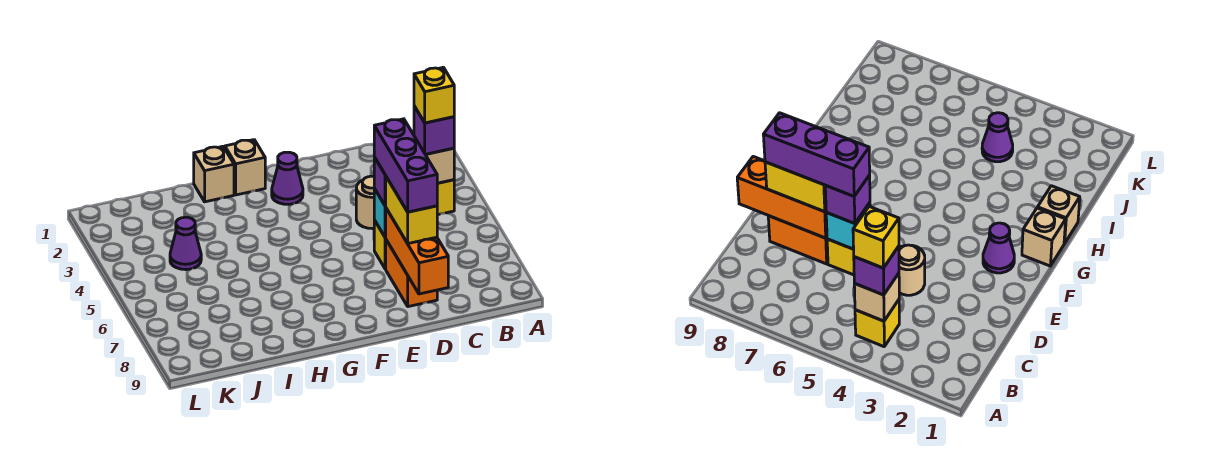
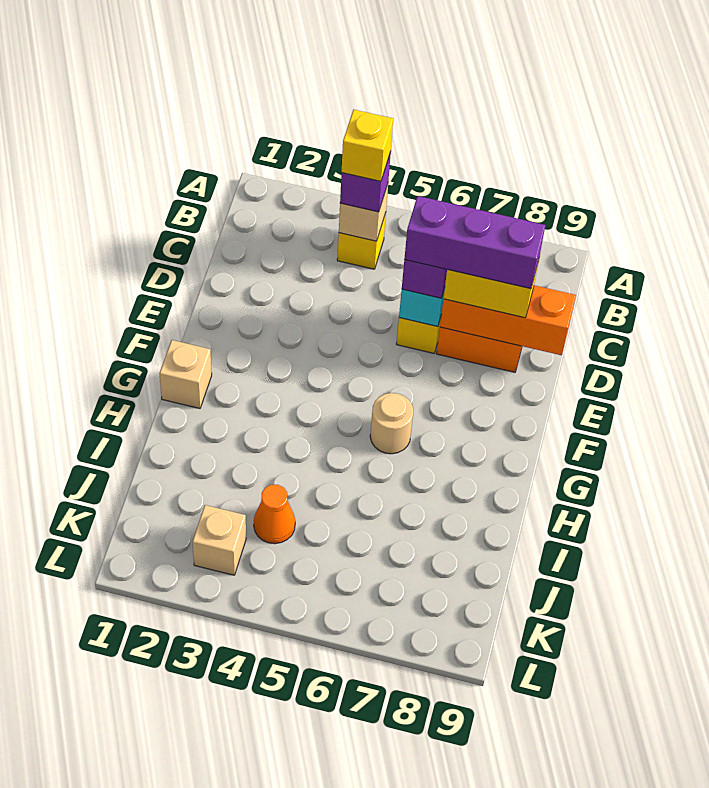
tan round brick D4 level 1 -> tan round brick G6 level 1
purple cone F2 level 1 -> none
tan brick H1 level 1 -> tan brick K3 level 1
purple cone J4 level 1 -> orange cone J4 level 1

